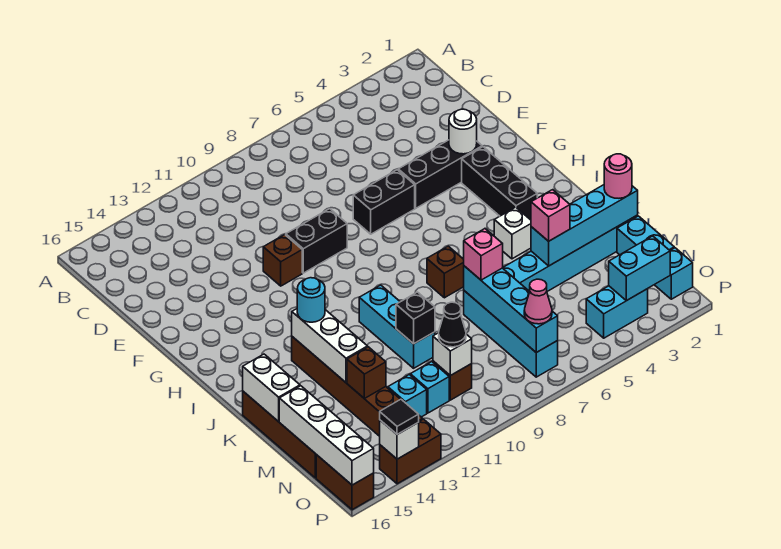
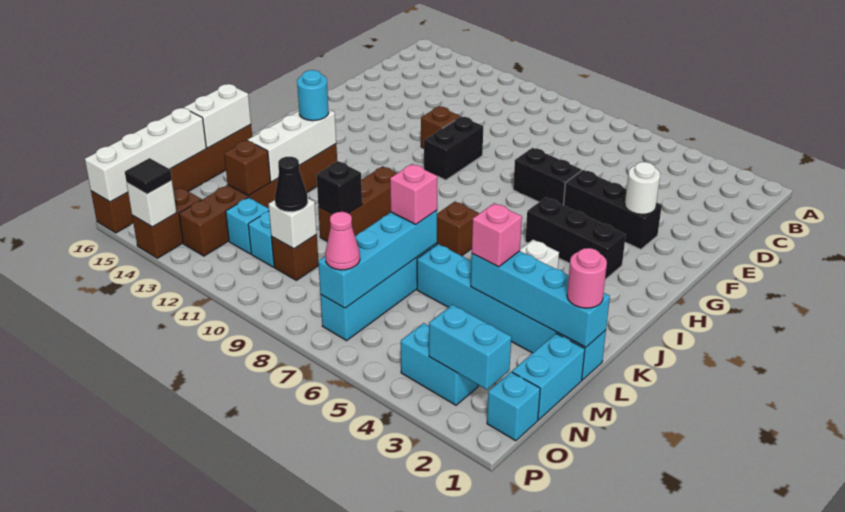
black brick F9:F10 level 1 -> black brick F10:G10 level 1
black brick G3:I3 level 1 -> black brick H3:H5 level 1
cyan brick J10:L10 level 1 -> brown brick J10:L10 level 1
brown brick P13:P14 level 1 -> brown brick O14:P14 level 1

